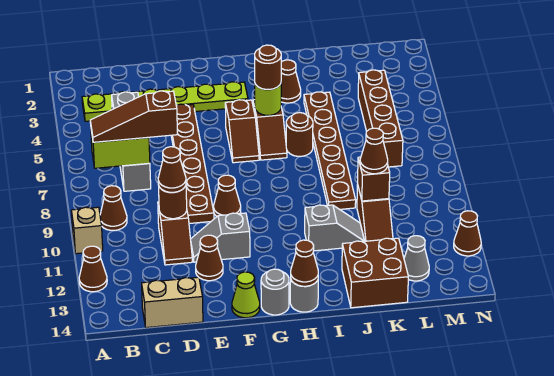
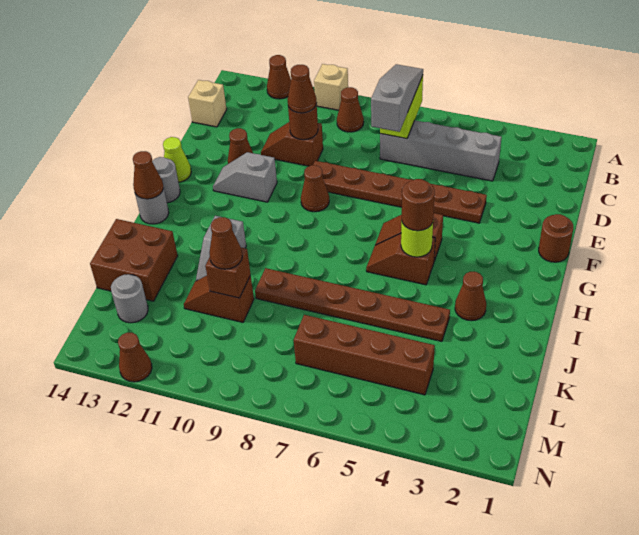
lime plate B3:G3 level 1 -> none
brown slope B7:D7 level 3 top D -> grey slope B7:D7 level 3 top D
tan brick C14:D14 level 1 -> tan brick C14 level 1
grey slope E11:F11 level 1 top F -> grey slope F11:F12 level 1 top 11
brown round brick I6 level 1 -> brown round brick F1 level 1
grey cone L13 level 1 -> grey round brick L13 level 1

